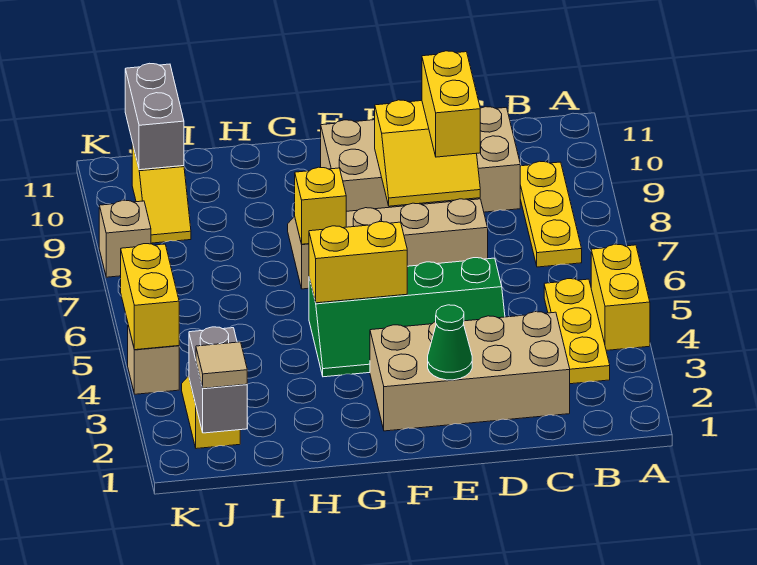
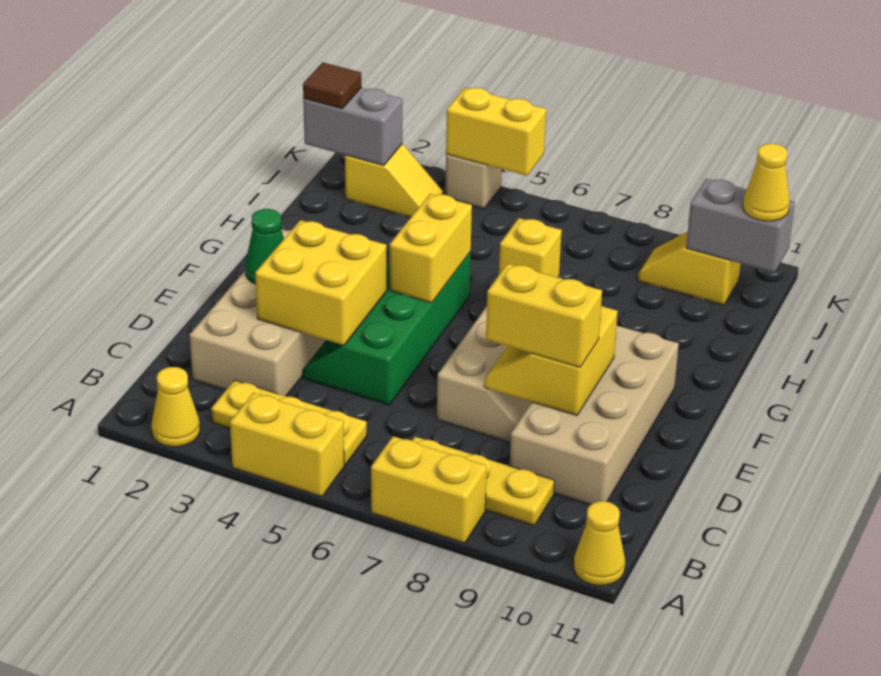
none -> yellow cone A2 level 1
none -> yellow brick A7:A8 level 1
none -> yellow cone A11 level 1
none -> yellow brick D3:E4 level 2
tan tile J1 level 3 -> brown tile J1 level 3
none -> yellow cone J11 level 3
tan brick K8 level 1 -> none

